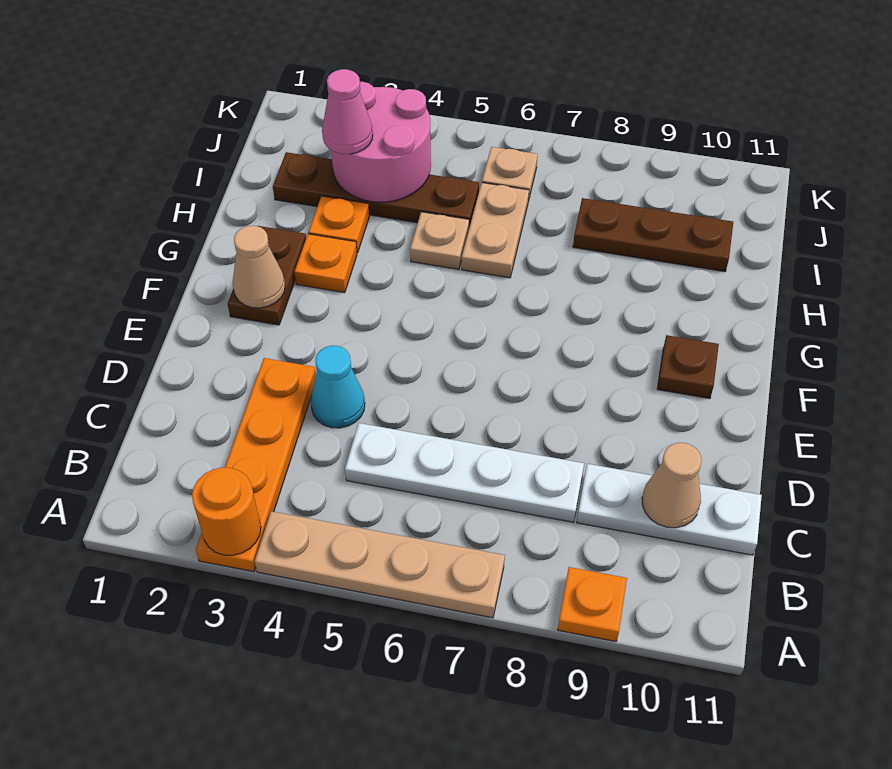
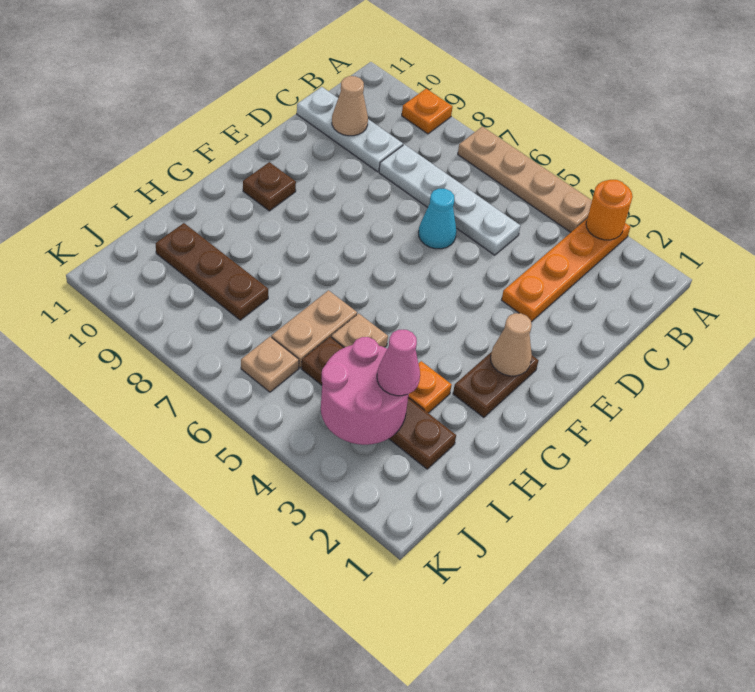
cyan cone D4 level 1 -> cyan cone D6 level 1
orange plate G3 level 1 -> none

